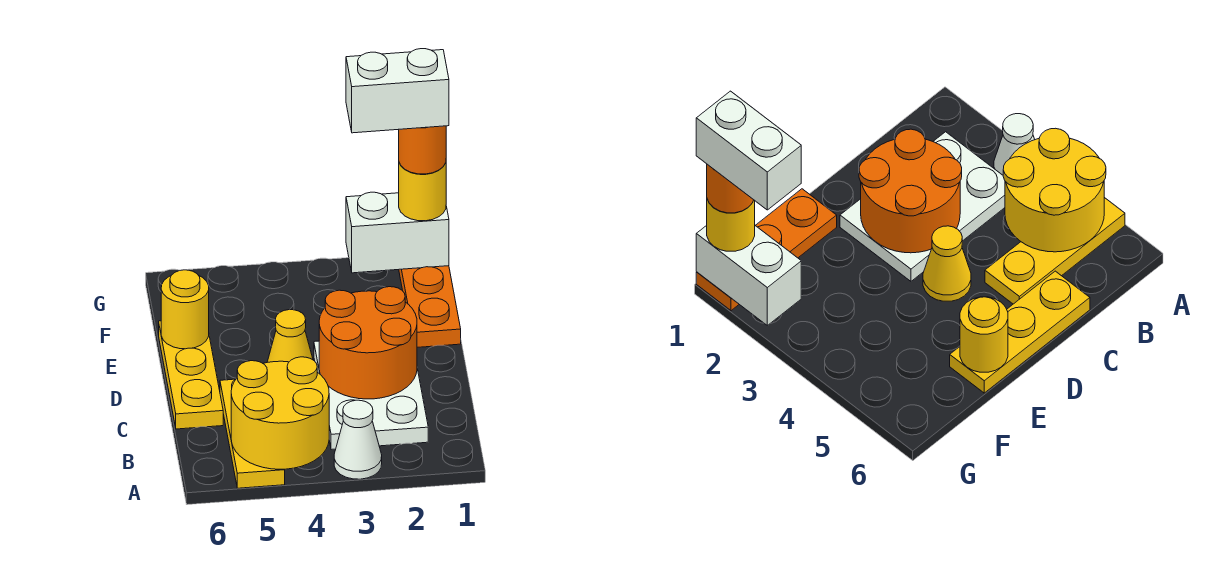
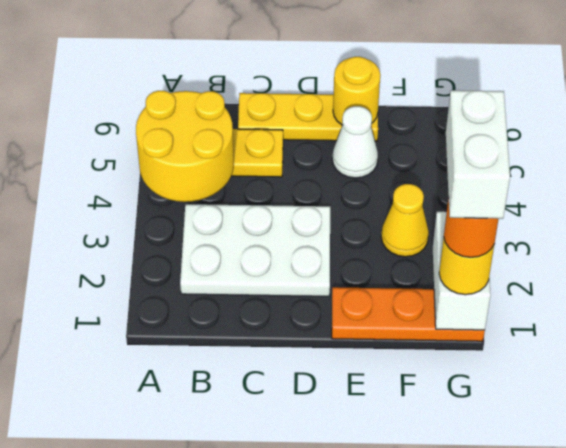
white cone A3 level 1 -> white cone E5 level 1
orange round brick C2:D3 level 2 -> none
yellow cone D4 level 1 -> yellow cone F3 level 1

